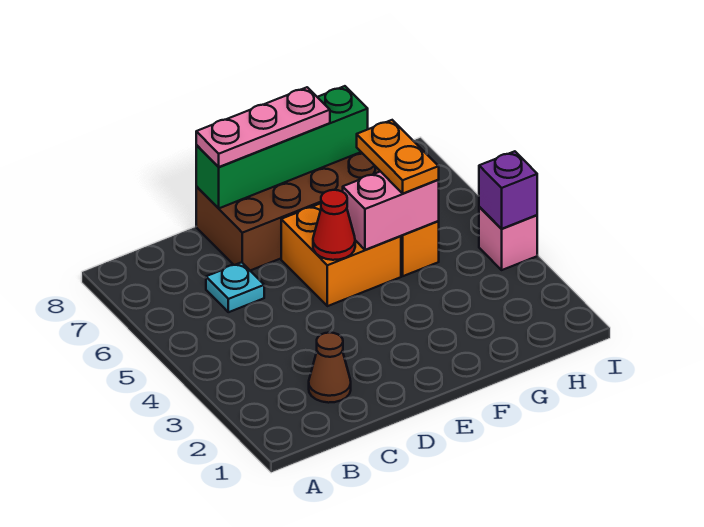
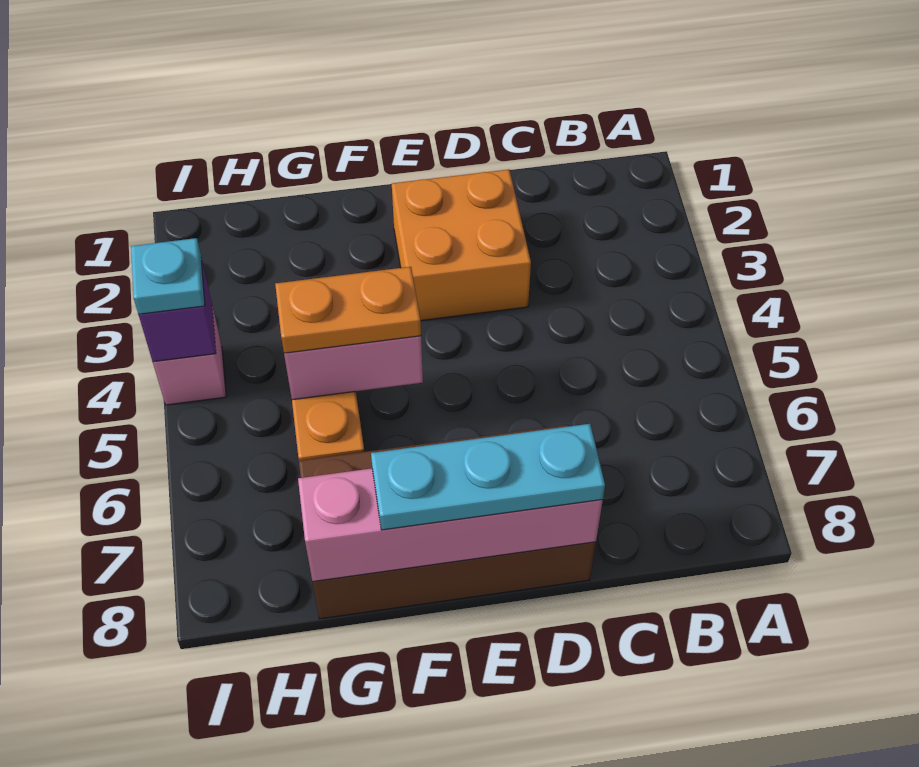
brown cone C2 level 1 -> none
cyan plate C6 level 1 -> cyan plate I4 level 3
green brick D8:G8 level 2 -> pink brick D8:G8 level 2
pink plate D8:F8 level 3 -> cyan plate D8:F8 level 3
orange brick E5:F6 level 1 -> orange brick D2:E3 level 1
red cone E5 level 2 -> none
orange plate G5:G6 level 3 -> orange plate F5:G5 level 3

